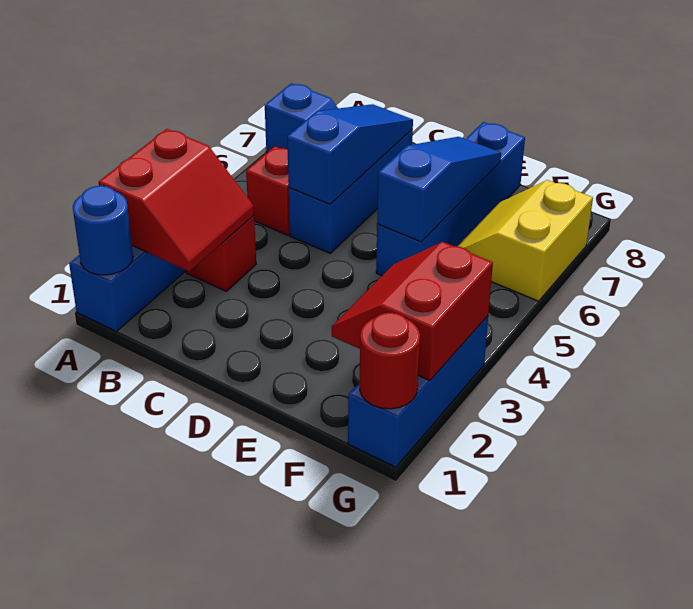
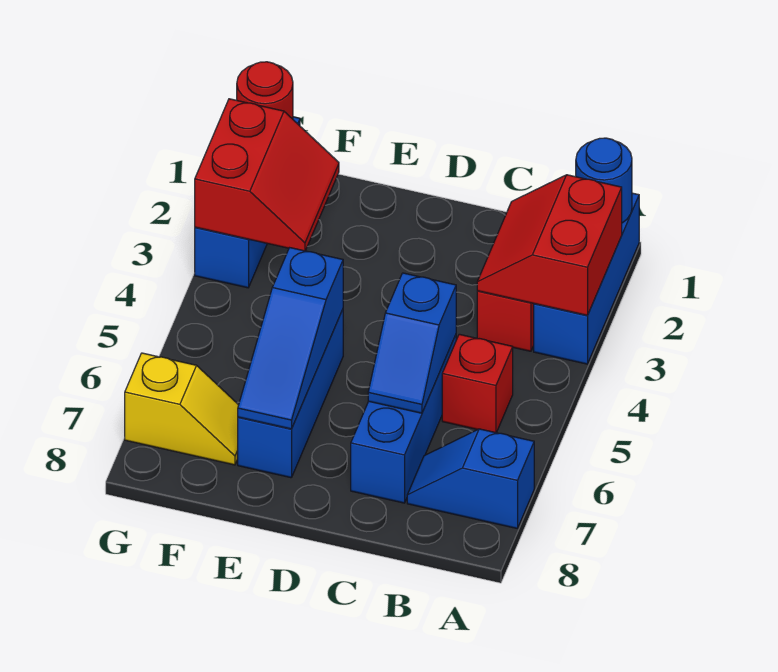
blue slope C5:C7 level 2 top 5 -> blue slope C5:C6 level 2 top 5
blue brick E5:E8 level 1 -> blue brick E5:E7 level 1
yellow slope F6:G7 level 1 top G -> yellow slope F7:G7 level 1 top G

